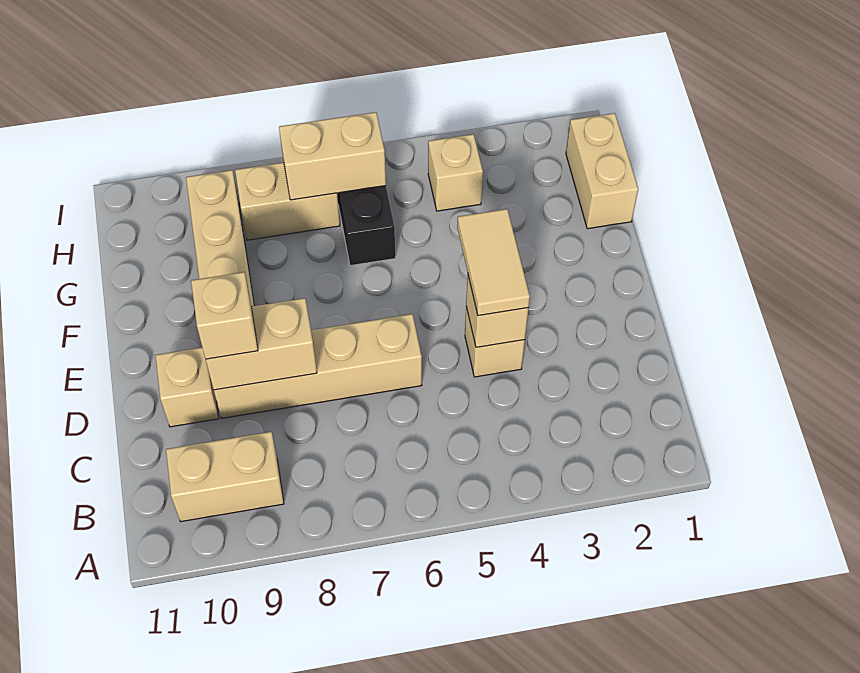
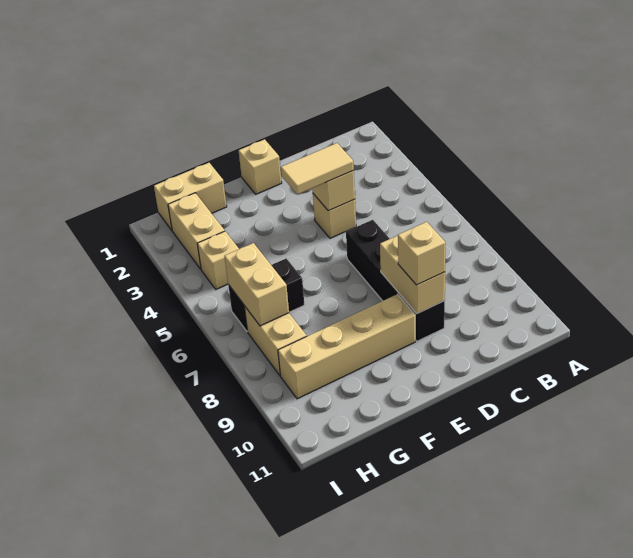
tan brick B9:B10 level 1 -> tan brick H2:H3 level 1
tan brick D6:D9 level 1 -> black brick D6:D9 level 1
tan brick D10 level 1 -> tan brick E1 level 1

